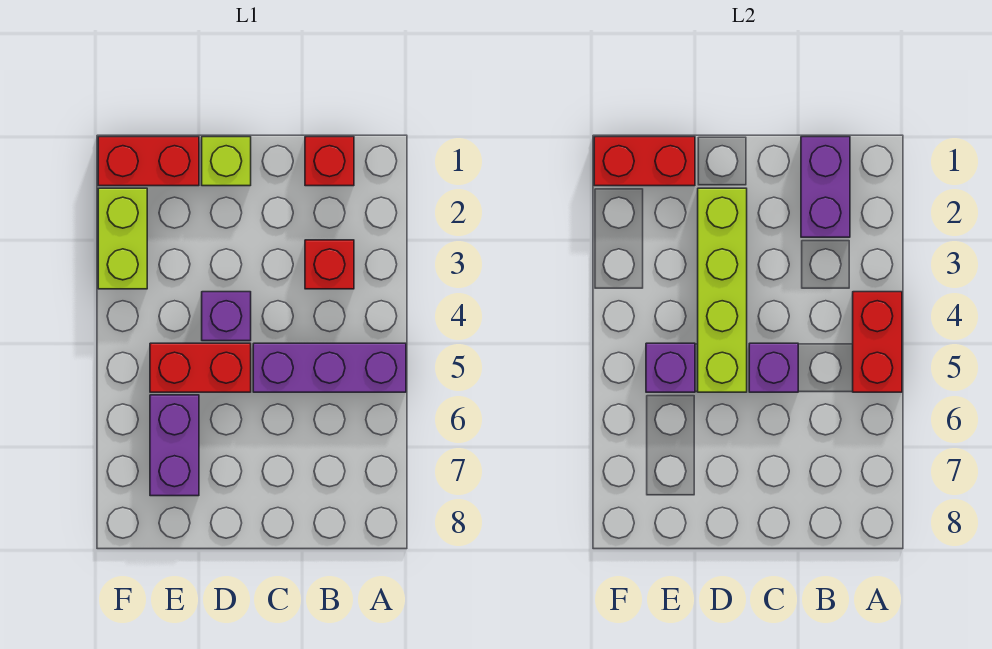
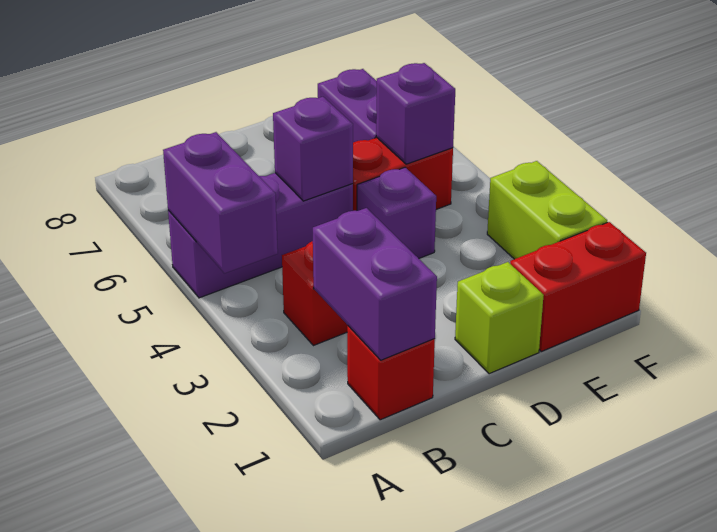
red brick A4:A5 level 2 -> purple brick A4:A5 level 2
lime brick D2:D5 level 2 -> none
red brick E1:F1 level 2 -> none

